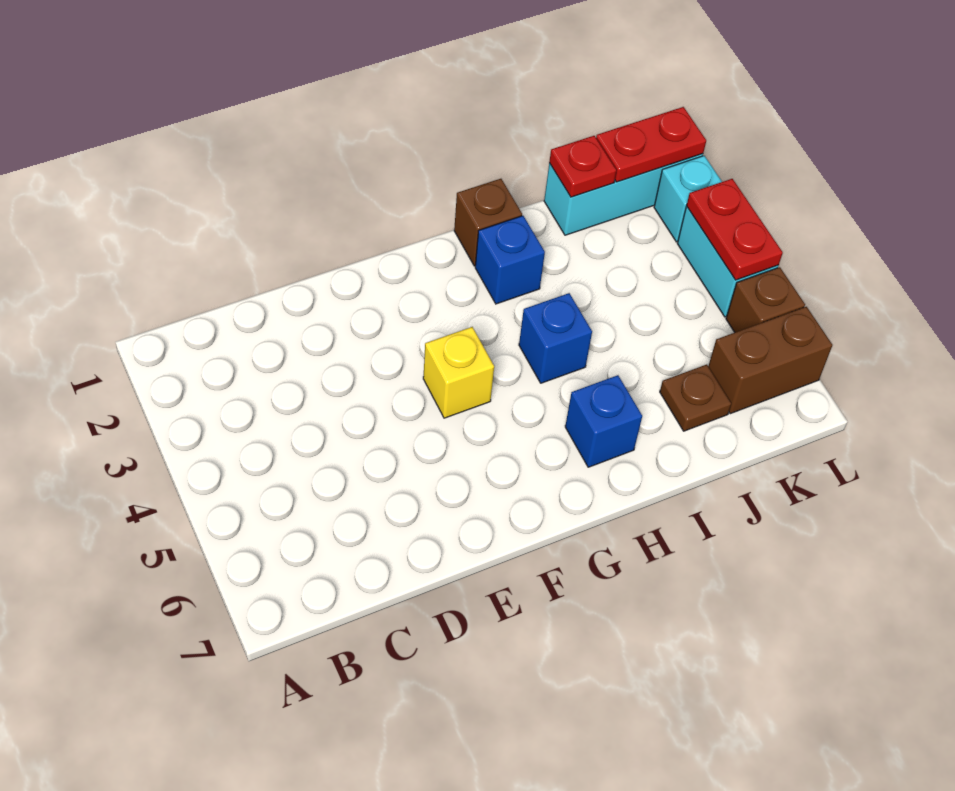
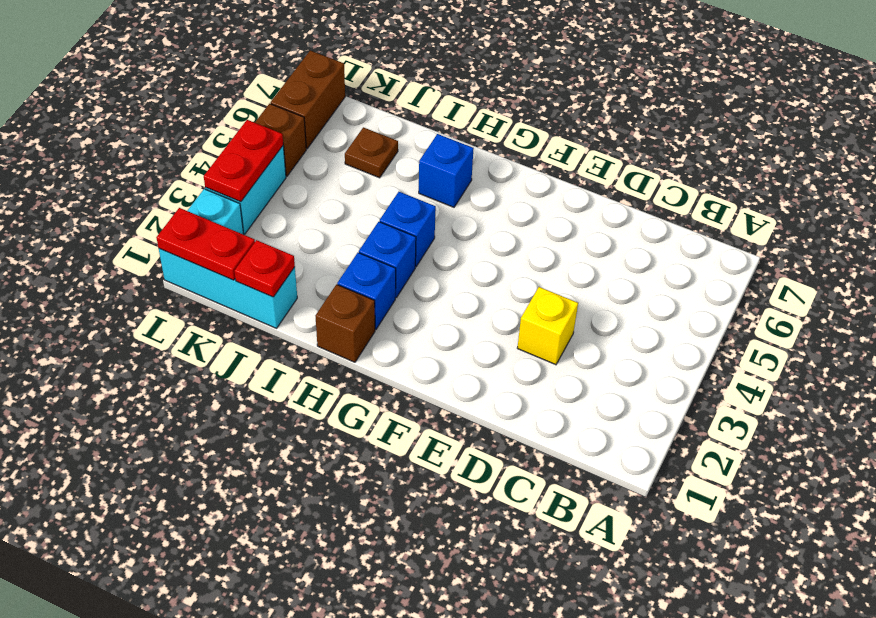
yellow brick F4 level 1 -> yellow brick D3 level 1
none -> blue brick H3 level 1
brown brick K6:L6 level 1 -> brown brick L6:L7 level 1

